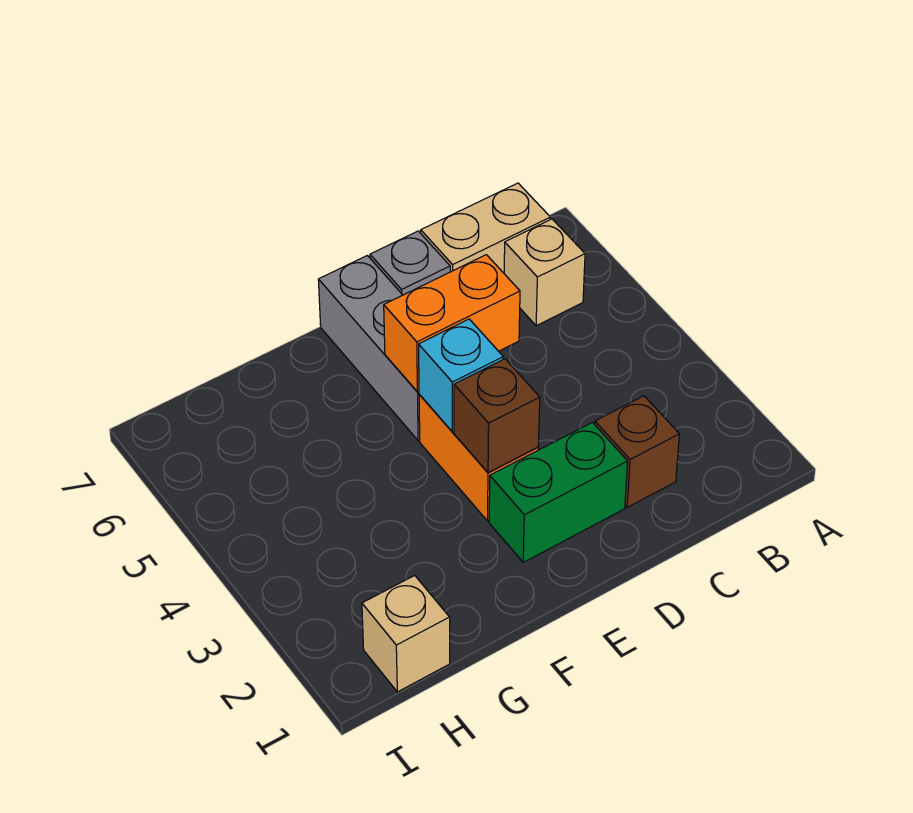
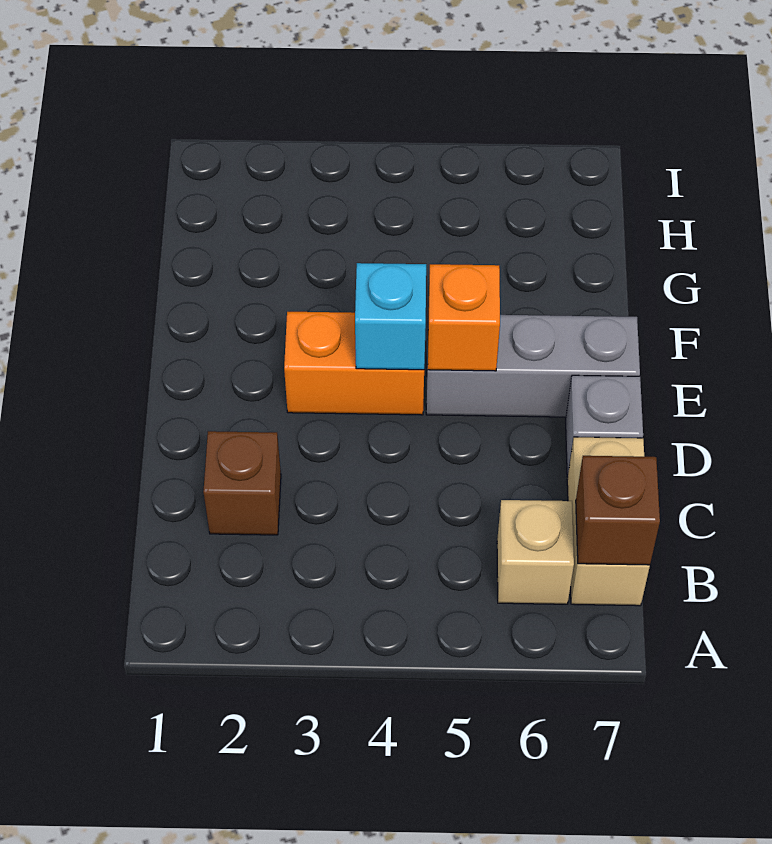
green brick D2:E2 level 1 -> none
orange brick D5:E5 level 2 -> orange brick E5 level 2
brown brick E3 level 2 -> brown brick B7 level 2
tan brick H1 level 1 -> none

